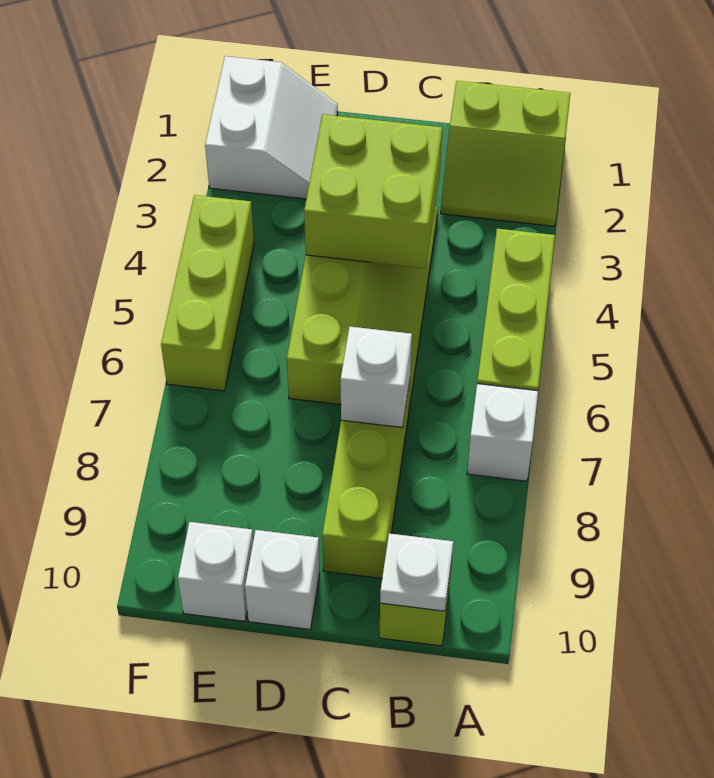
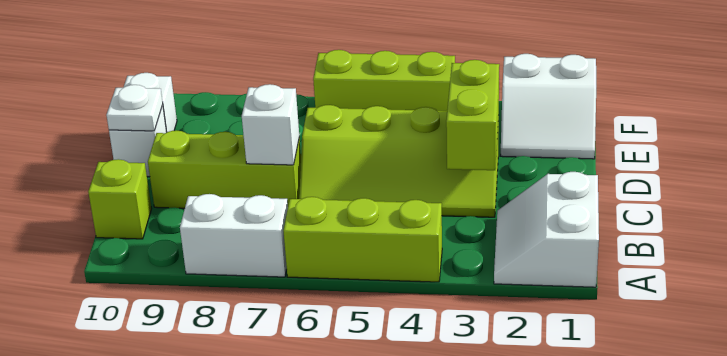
lime slope A1:B2 level 1 top 1 -> white slope A1:B2 level 1 top 1
white brick A7 level 1 -> white brick A7:A8 level 1
white plate B10 level 2 -> white plate D10 level 2
lime brick C3:D4 level 2 -> lime brick C3:D3 level 2

